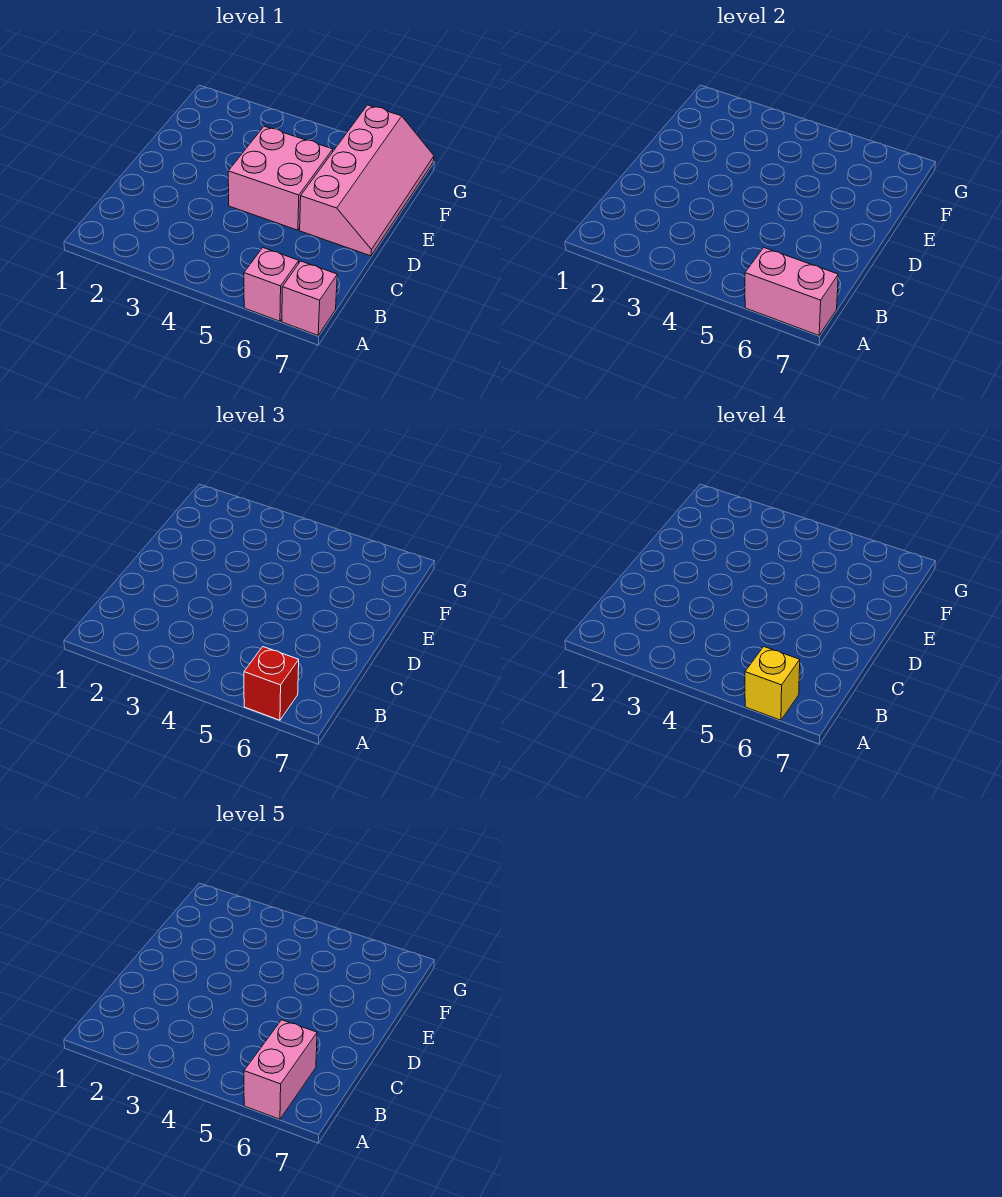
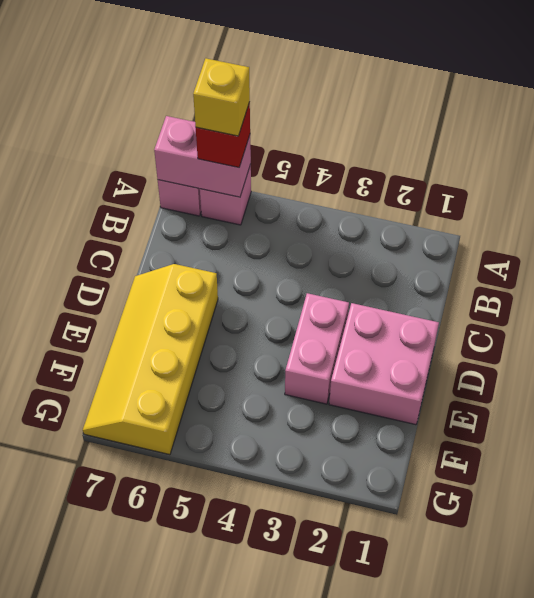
pink brick A6:B6 level 5 -> pink brick D3:E3 level 1
pink brick D4:E5 level 1 -> pink brick D1:E2 level 1
pink slope D6:G7 level 1 top 6 -> yellow slope D6:G7 level 1 top 6

